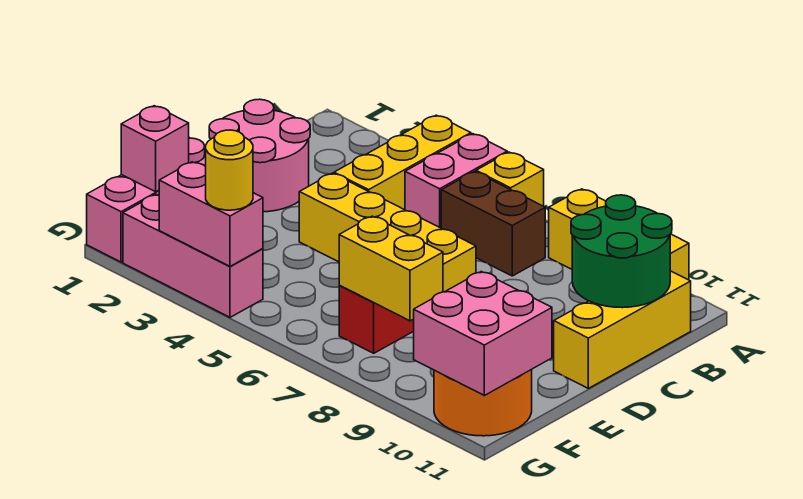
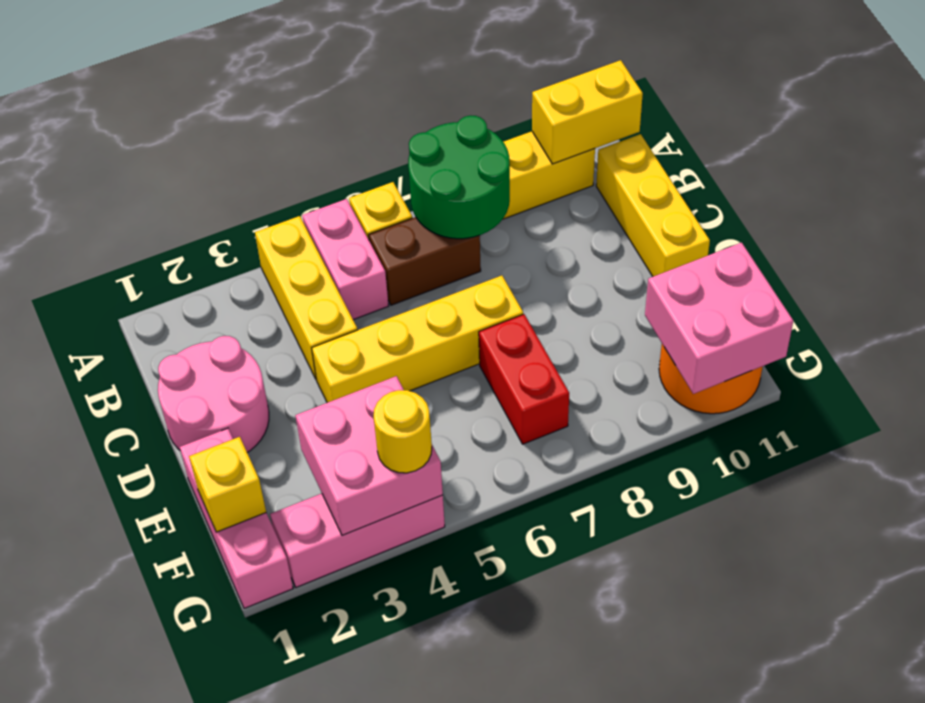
green round brick B10:C11 level 2 -> green round brick A7:B8 level 2
pink brick F1 level 2 -> yellow brick F1 level 2
yellow brick F7:F8 level 2 -> yellow brick A10:A11 level 2
pink brick G3:G4 level 2 -> pink brick F3:G4 level 2

